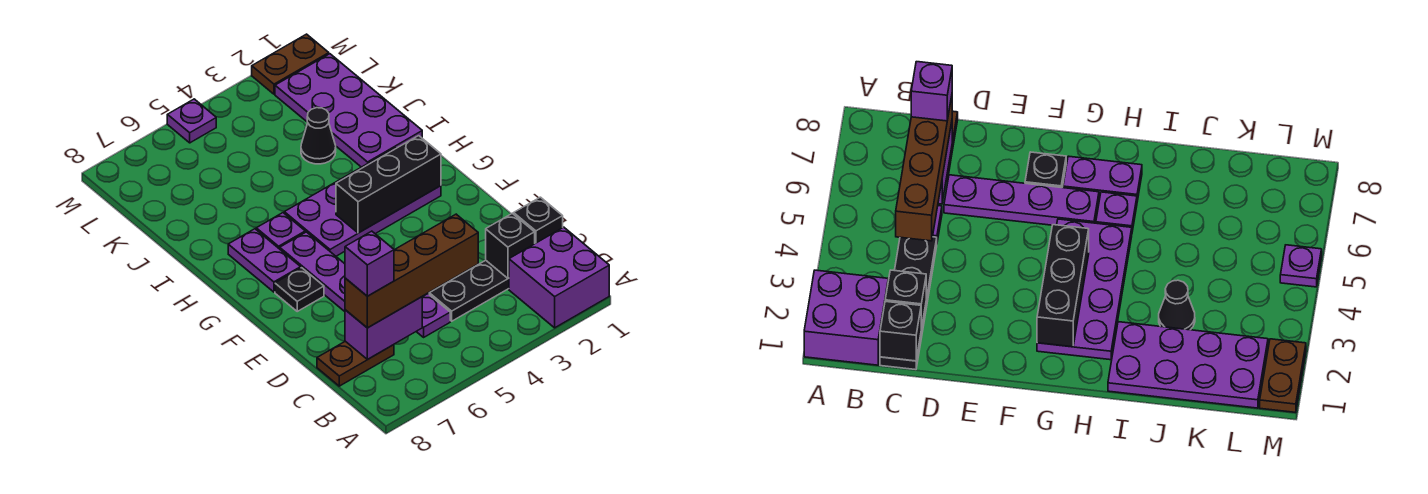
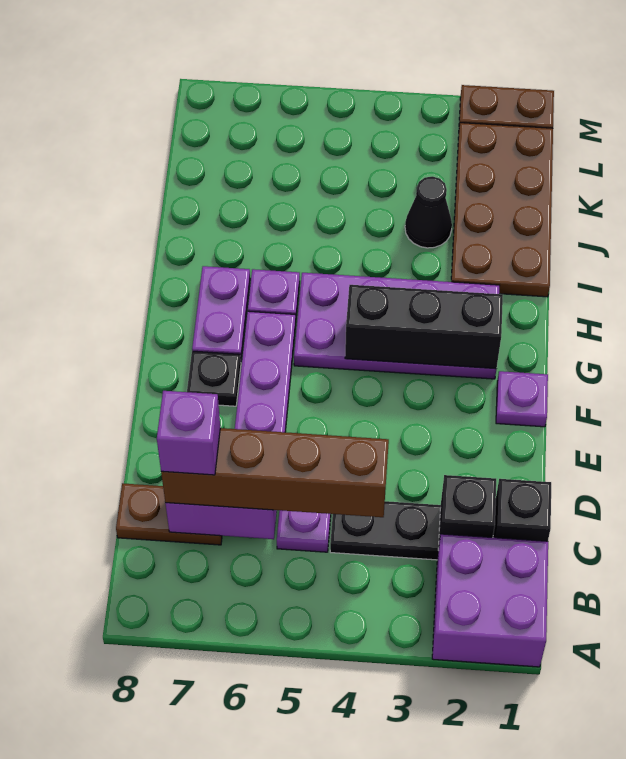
purple plate I1:L2 level 1 -> brown plate I1:L2 level 1
purple plate M5 level 1 -> purple plate F1 level 1

